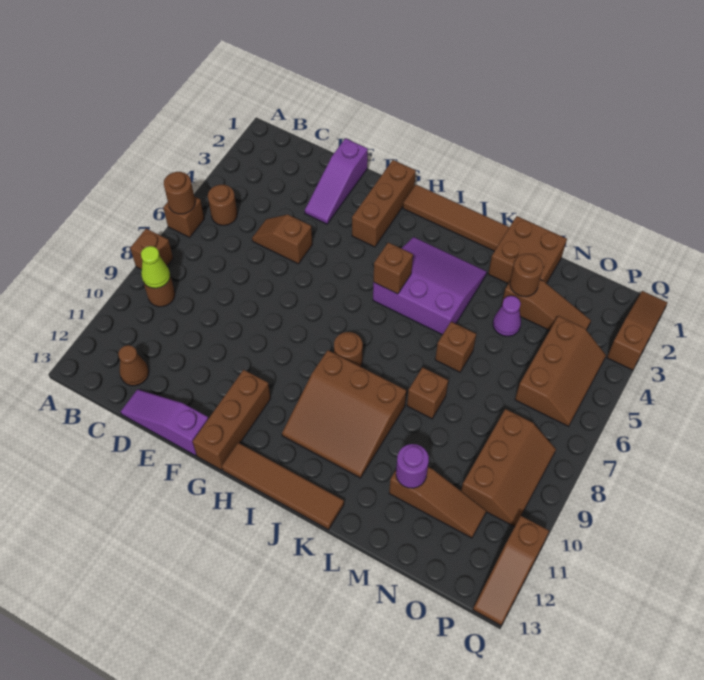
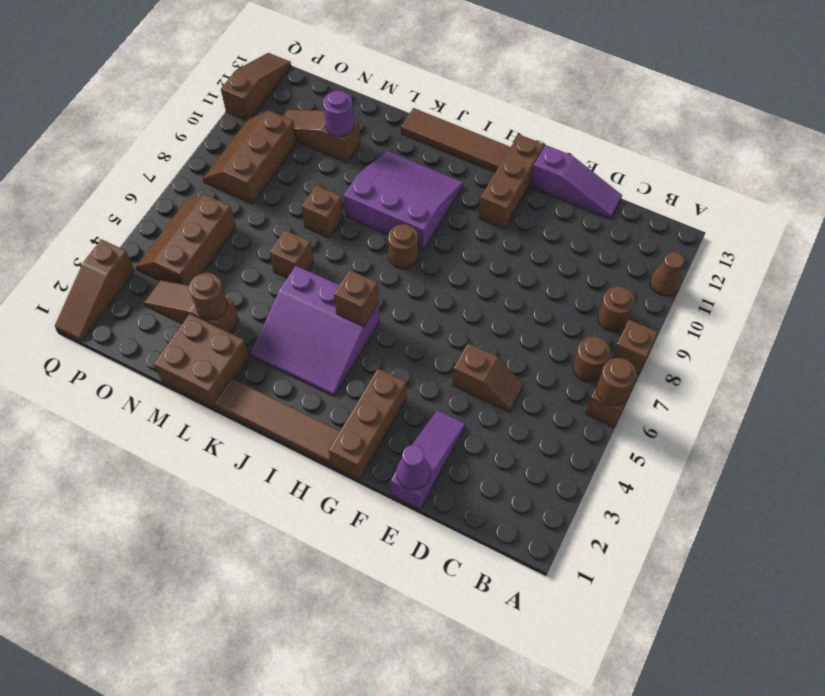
brown round brick B5 level 1 -> brown round brick B7 level 1
lime cone B9 level 2 -> none
brown cone C12 level 1 -> brown cone A11 level 1
brown slope I9:K11 level 1 top 9 -> purple slope I9:K11 level 1 top 9
purple cone M4 level 1 -> purple cone E1 level 2

